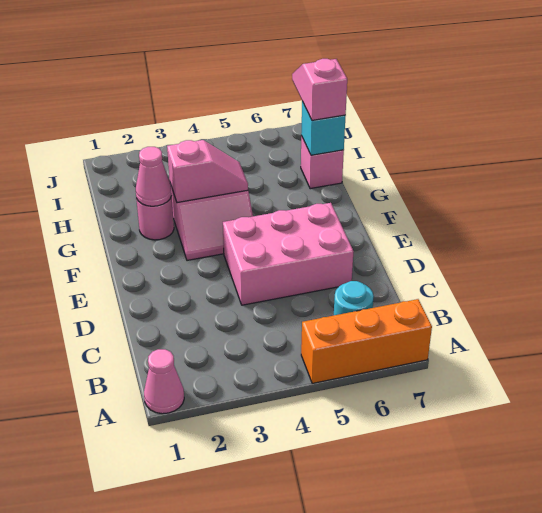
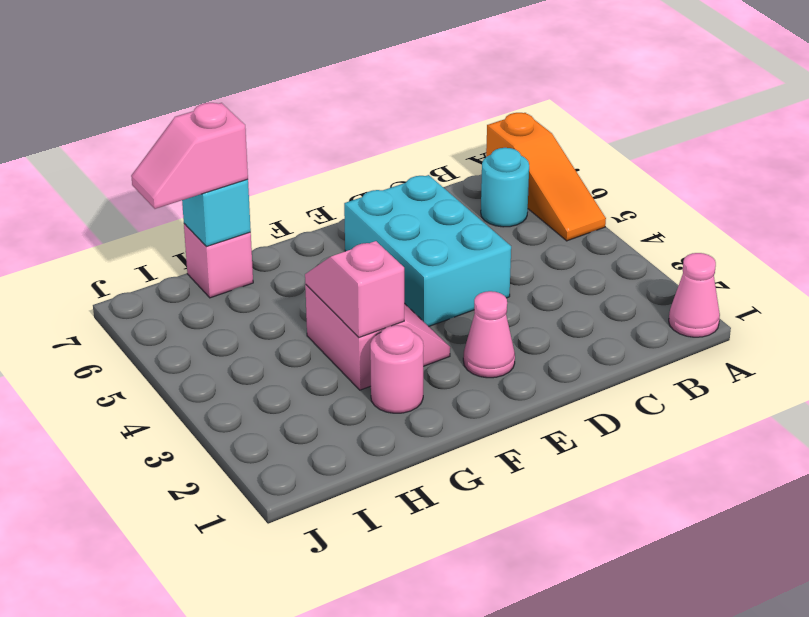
orange brick A5:A7 level 1 -> orange slope A5:A7 level 1 top 7
pink brick D4:E6 level 1 -> cyan brick D4:E6 level 1
pink cone G2 level 2 -> pink cone E2 level 1

